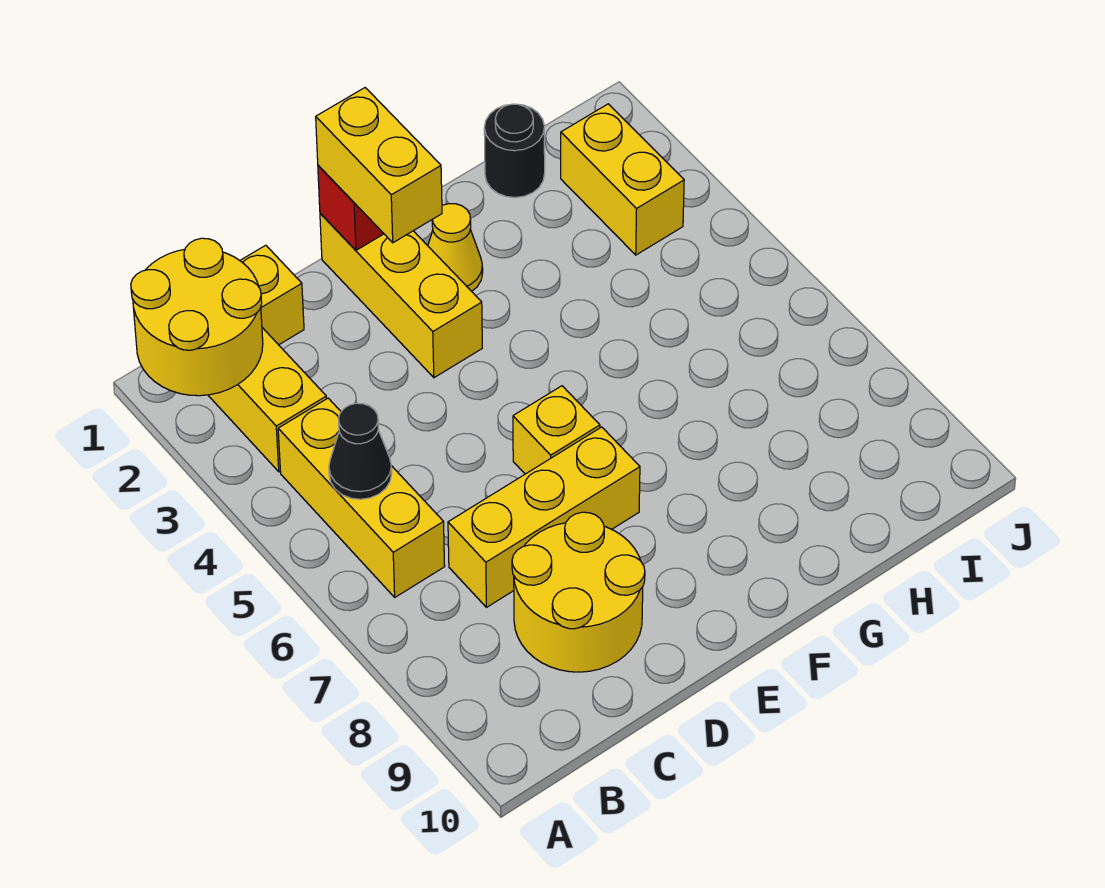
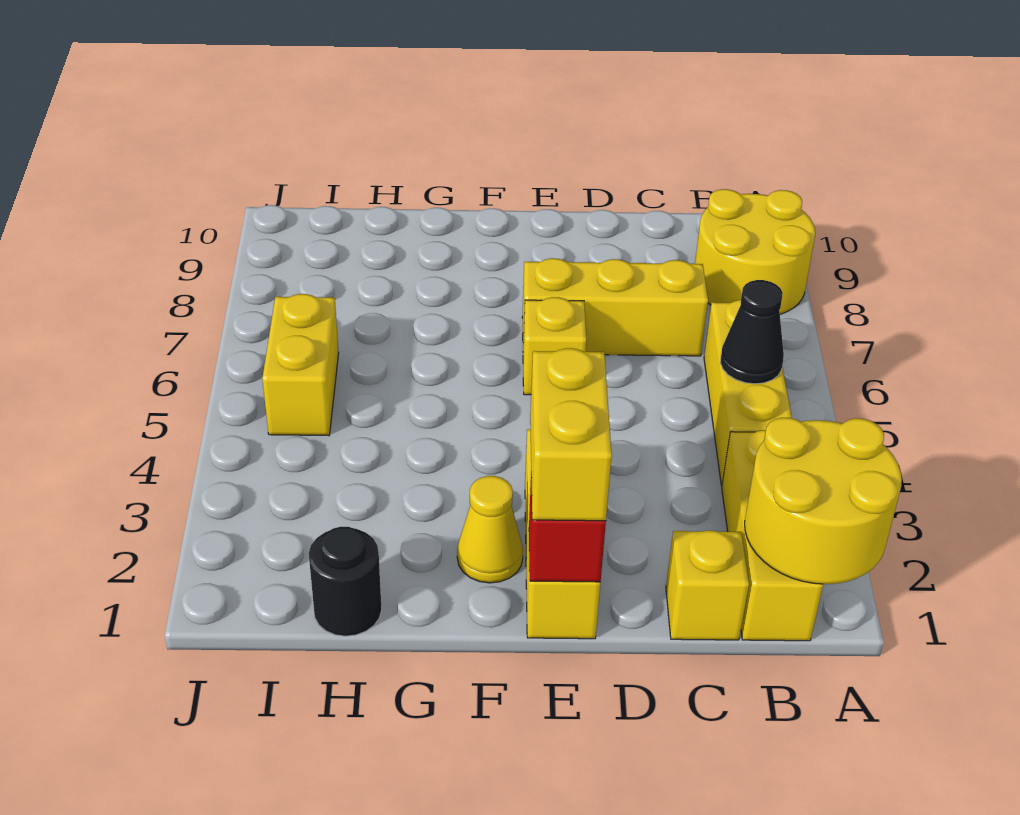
yellow round brick C8:D9 level 1 -> yellow round brick A8:B9 level 1
yellow brick I2:I3 level 1 -> yellow brick I5:I6 level 1

